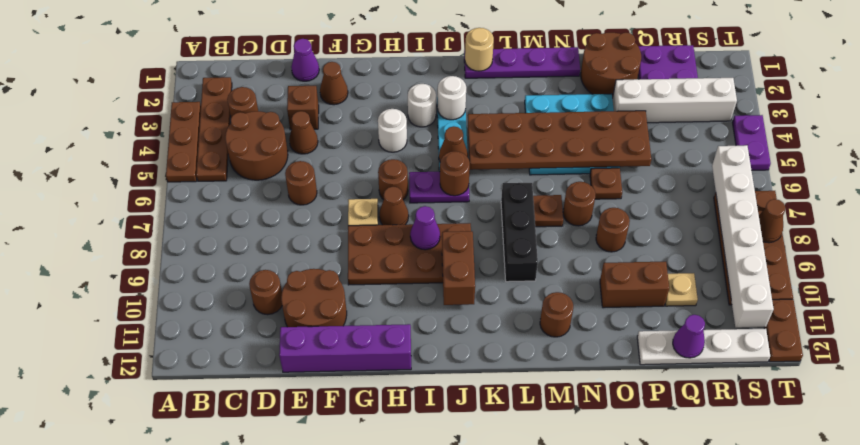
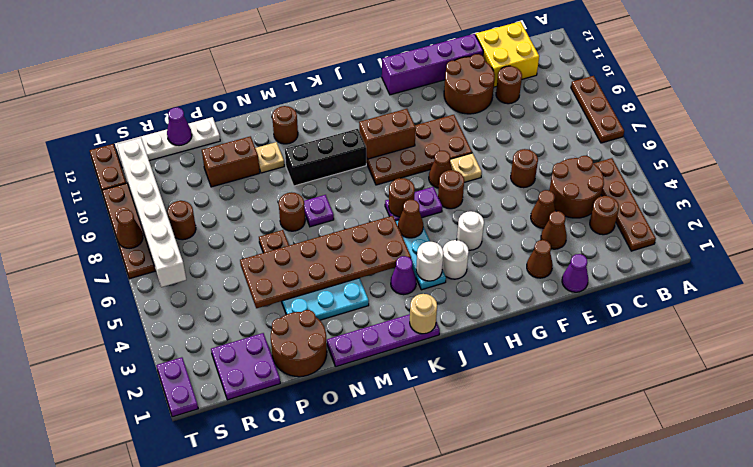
brown plate A3:A5 level 1 -> brown plate A7:A9 level 1
none -> yellow brick C11:D12 level 1
brown brick E3 level 1 -> brown cone E3 level 1
purple cone I8 level 2 -> purple cone K3 level 1
brown brick J9:J10 level 2 -> brown brick I9:J9 level 2
black brick L7:L9 level 1 -> black brick K9:M9 level 1
brown plate M7 level 1 -> purple plate M7 level 1
brown round brick O8 level 1 -> brown round brick R8 level 1
white brick P3:S3 level 1 -> none
tan plate Q10 level 1 -> tan plate N10 level 1
purple plate T4:T5 level 1 -> purple plate T1:T2 level 1

